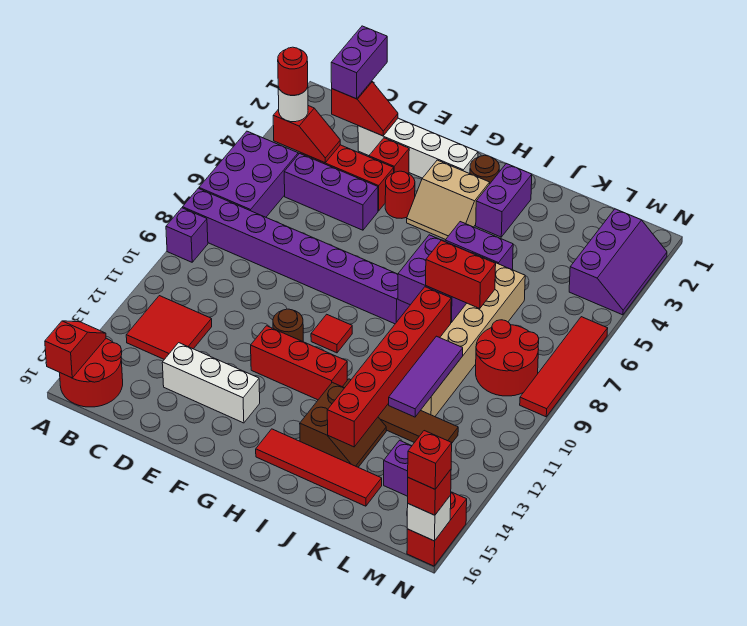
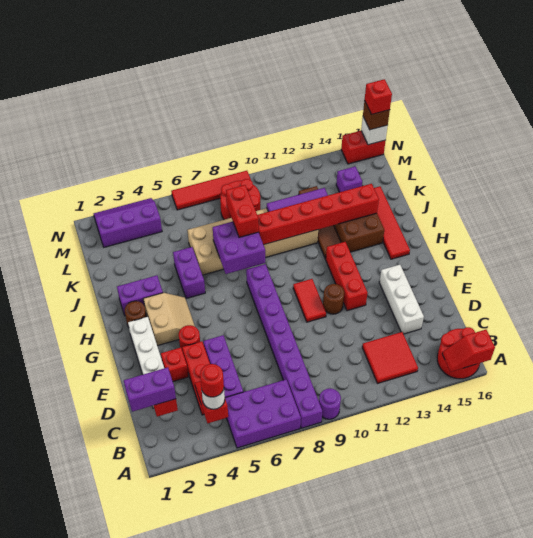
purple brick A9 level 1 -> purple round brick A9 level 1
red tile G10 level 1 -> red tile F10:G10 level 1
red brick N16 level 3 -> brown brick N16 level 3

